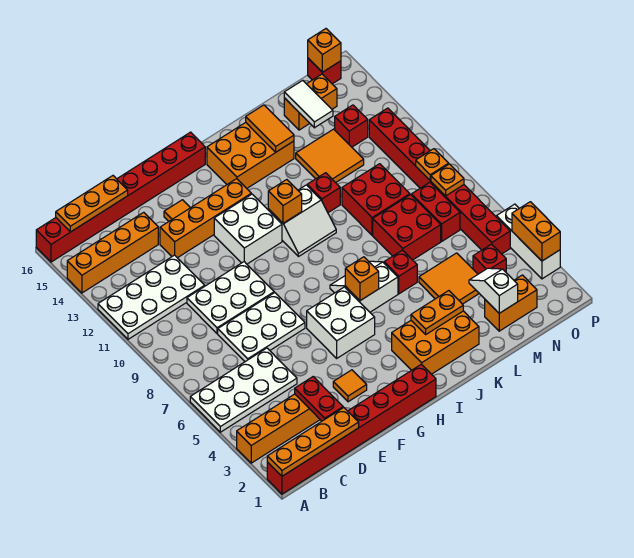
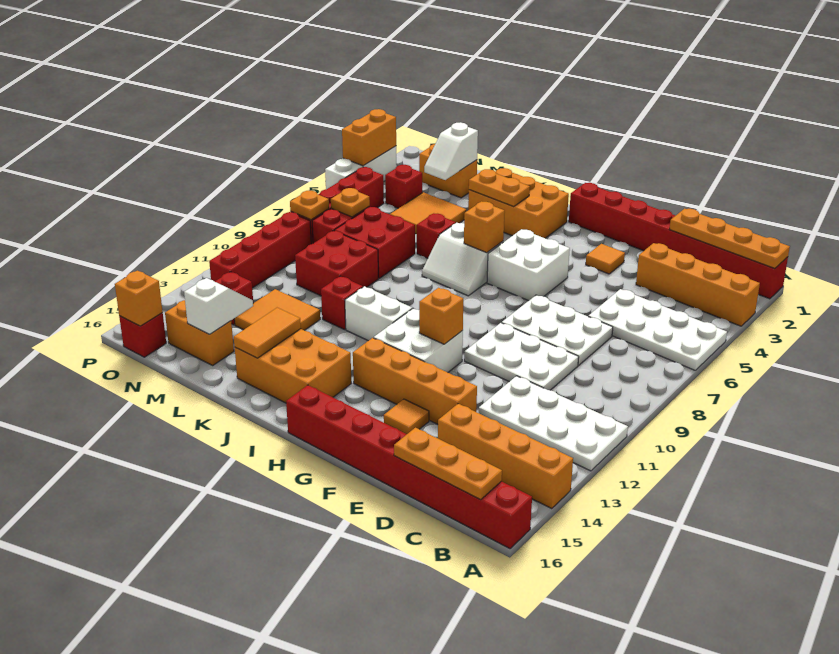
red plate D2:D3 level 2 -> none
orange brick I11 level 2 -> orange brick G11 level 2
white tile M14:M15 level 2 -> white slope M14:M15 level 2 top 15
orange plate O9 level 2 -> orange plate N7 level 2

